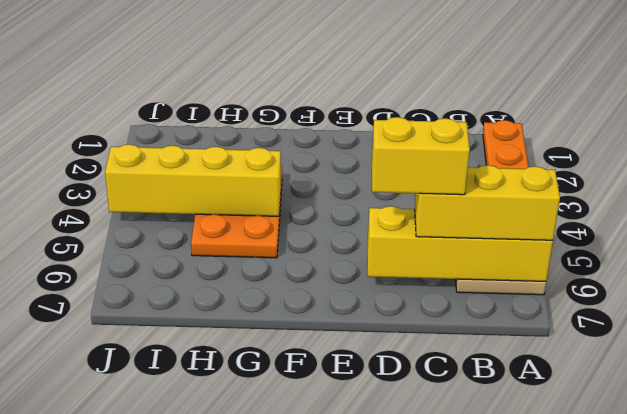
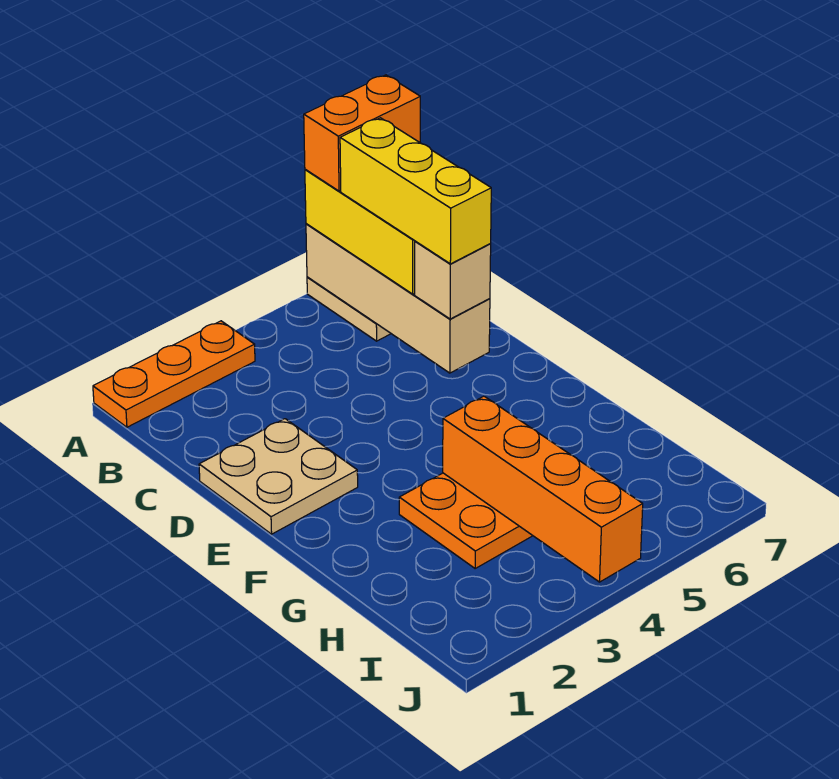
yellow brick A6:D6 level 2 -> tan brick A6:D6 level 2
none -> orange brick A6:A7 level 4
yellow brick C6:D6 level 4 -> yellow brick B6:D6 level 4
none -> tan plate D1:E2 level 1
none -> tan brick D6 level 3
yellow brick G4:J4 level 2 -> orange brick G4:J4 level 2

